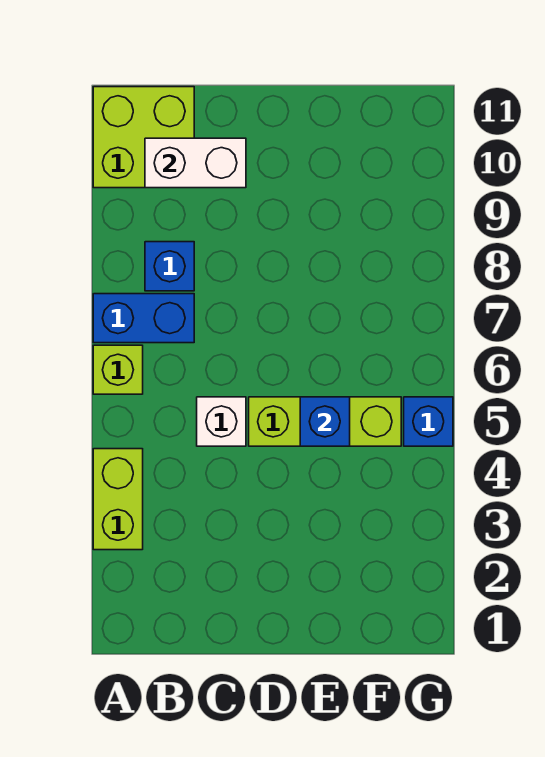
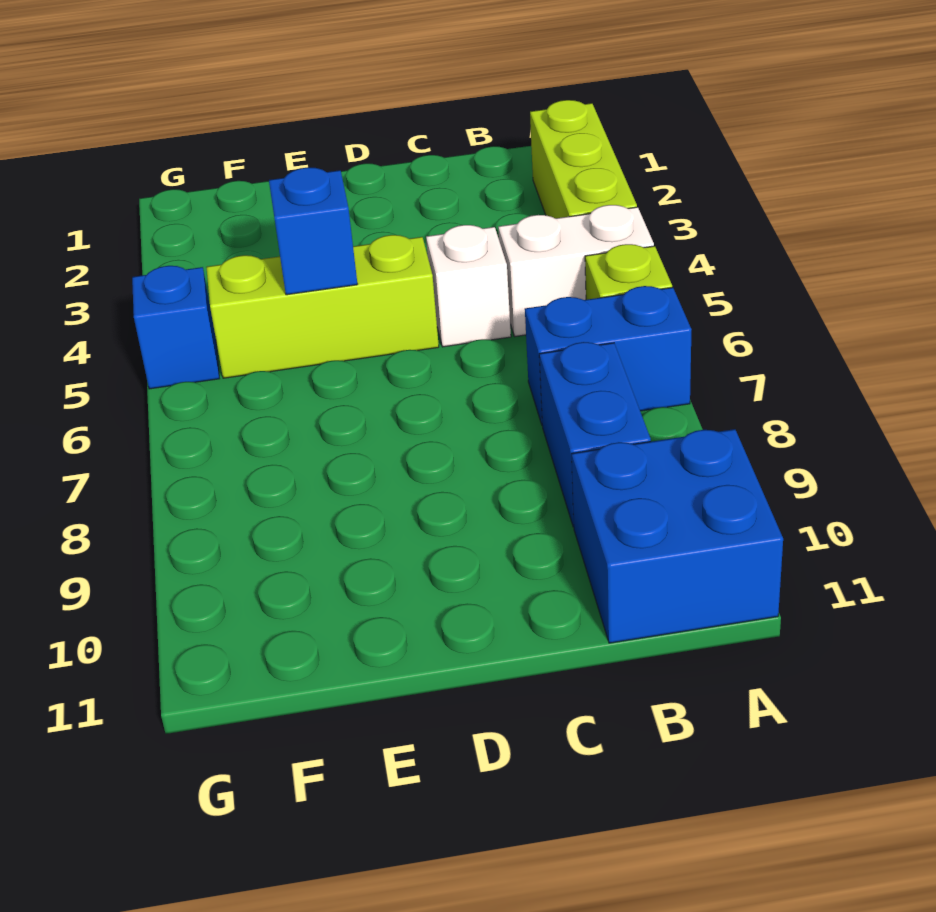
lime brick A3:A4 level 1 -> lime brick A2:A4 level 1
lime brick A10:B11 level 1 -> blue brick A10:B11 level 1
blue brick B8 level 1 -> blue brick B8:B9 level 1
white brick B10:C10 level 2 -> white brick A5:B5 level 1

